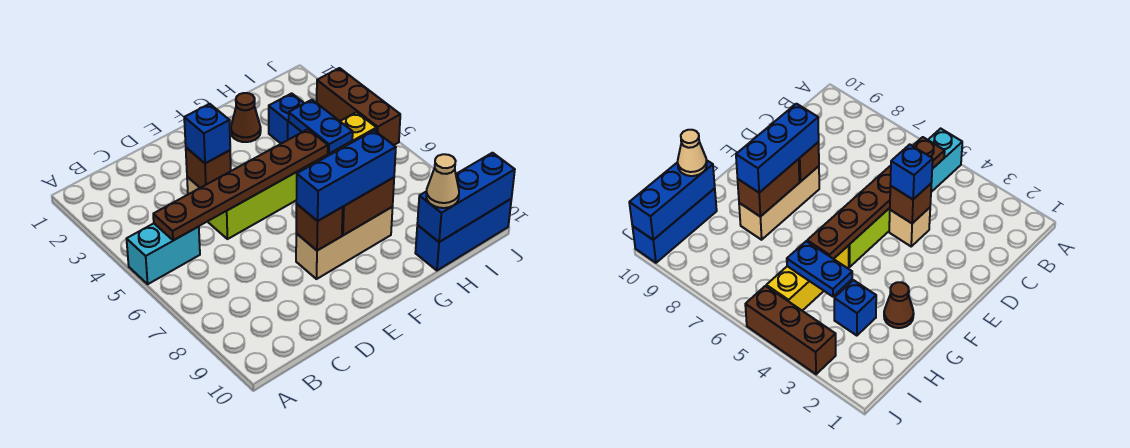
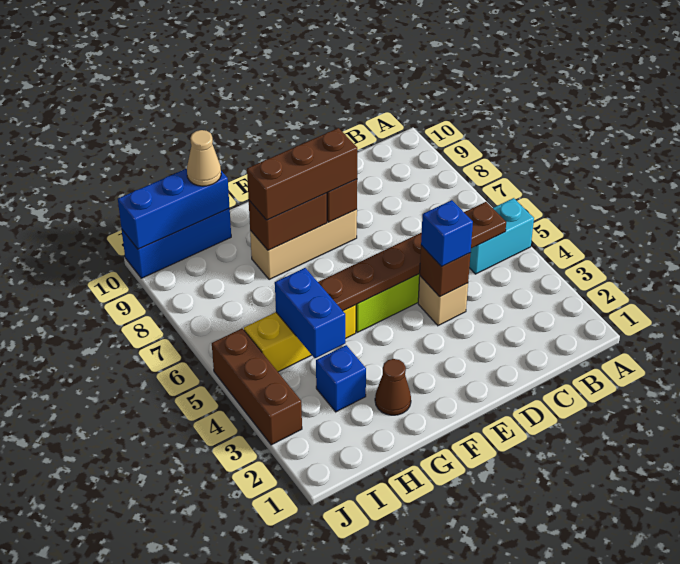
blue brick E8:G8 level 3 -> brown brick E8:G8 level 3
blue plate H4:H5 level 2 -> blue brick H4:H5 level 2

